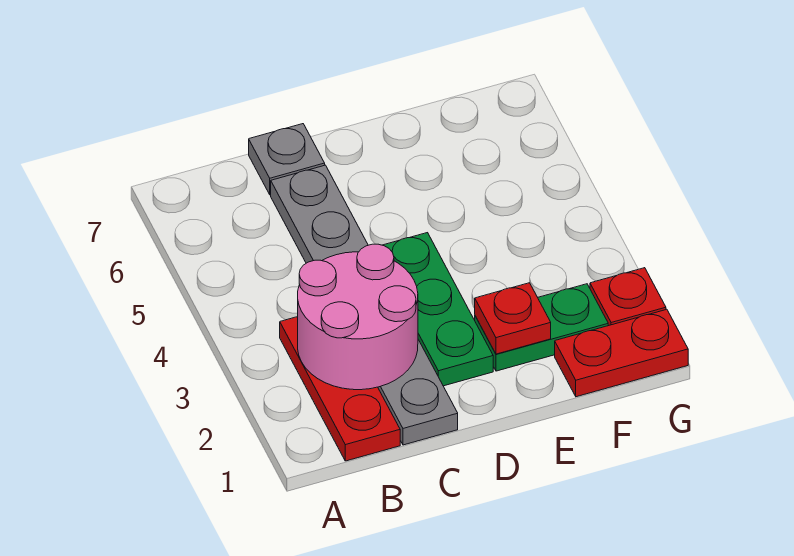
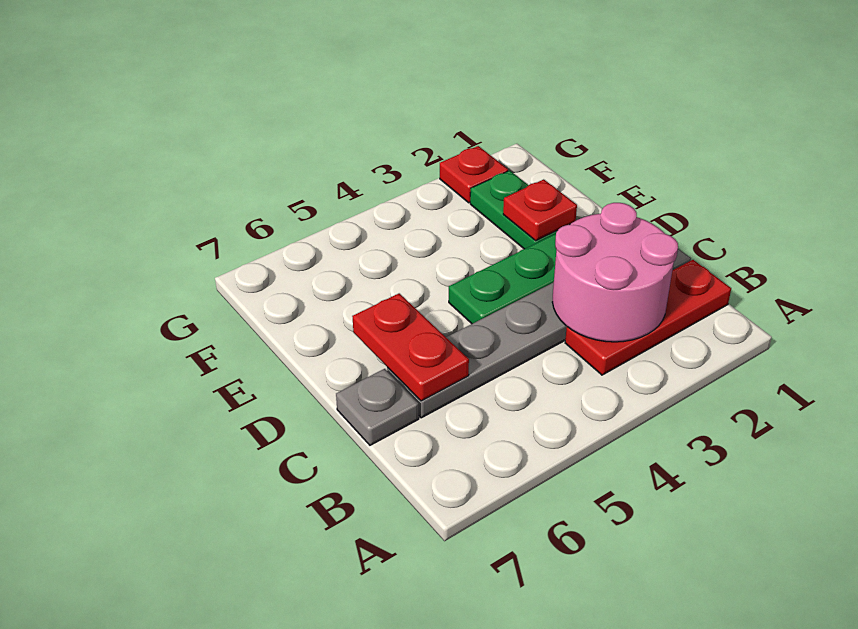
red plate F1:G1 level 1 -> red plate C6:D6 level 2

